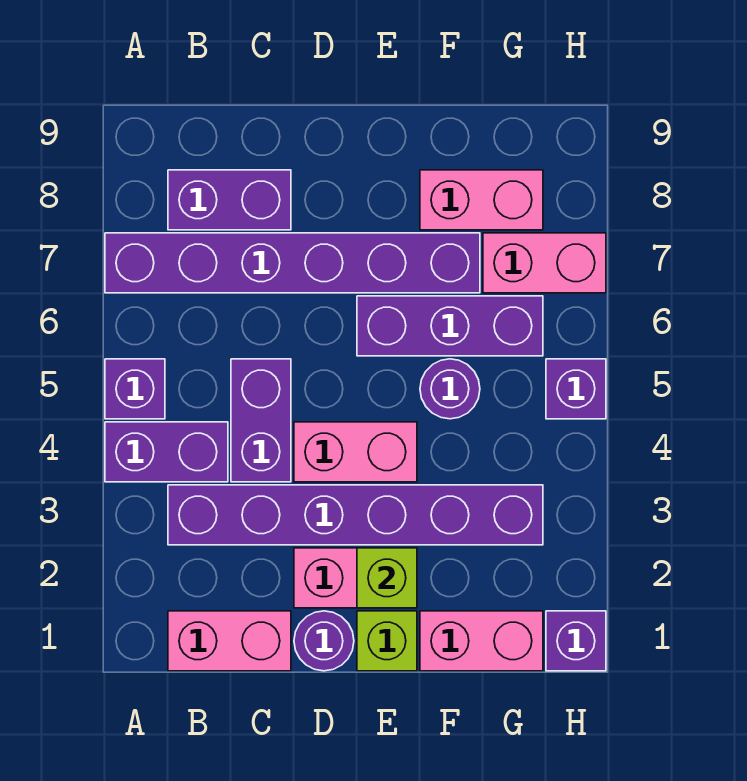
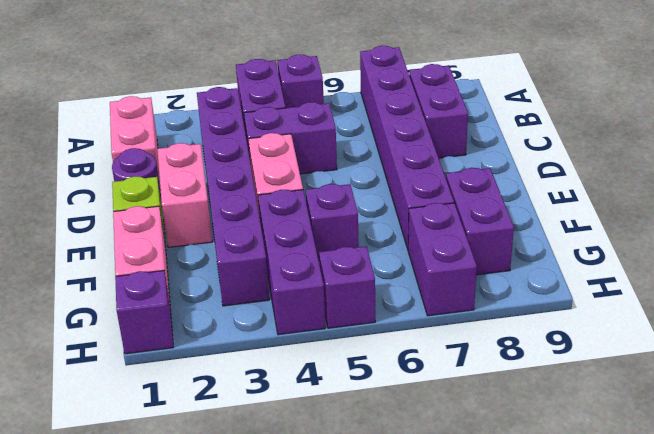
lime brick E2 level 2 -> none
purple brick E6:G6 level 1 -> purple brick F4:H4 level 1
purple round brick F5 level 1 -> purple brick F5 level 1
pink brick F8:G8 level 1 -> purple brick F8:G8 level 1
pink brick G7:H7 level 1 -> purple brick G7:H7 level 1

